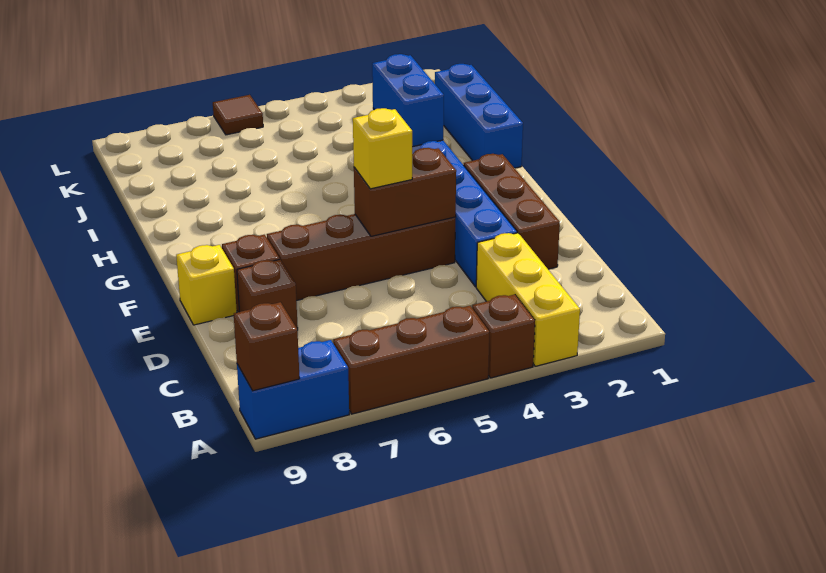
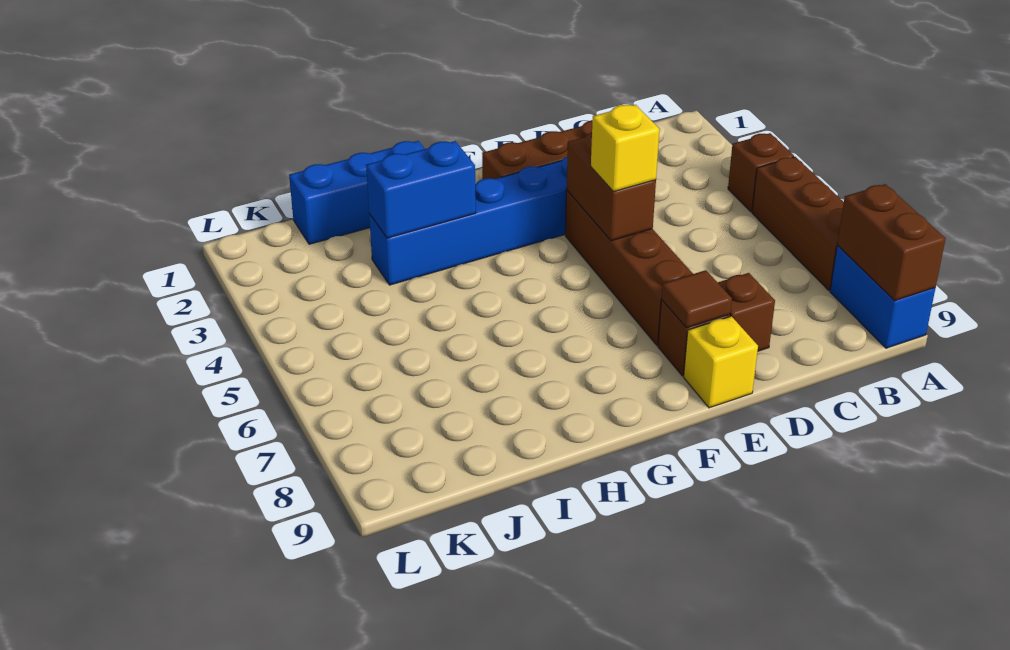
yellow brick A3:C3 level 1 -> none
brown brick A9 level 2 -> brown brick A8:A9 level 2
brown tile L6 level 1 -> brown tile E8 level 2

